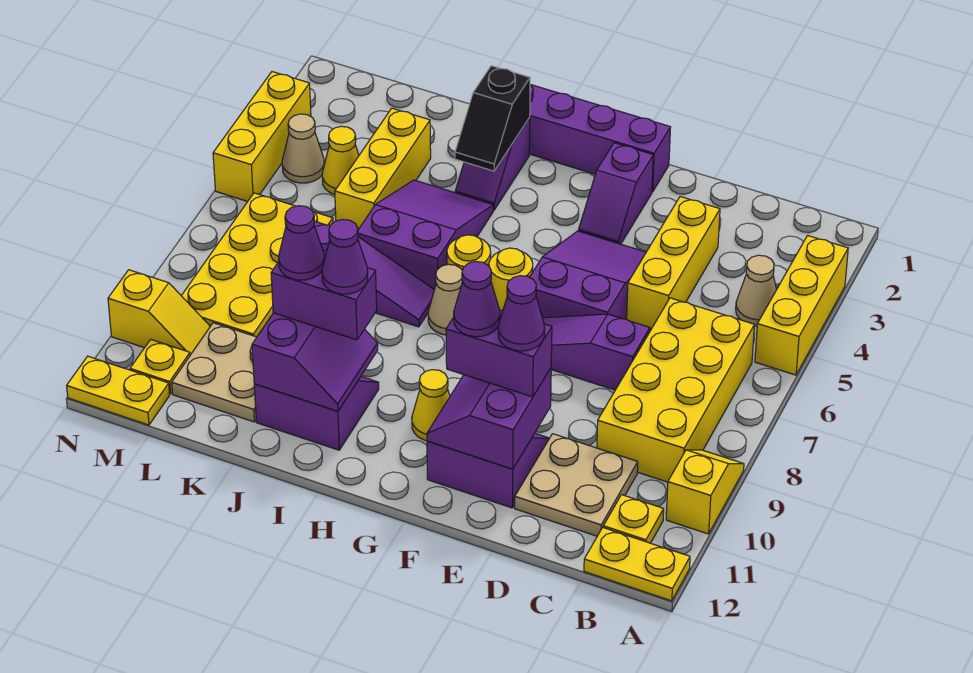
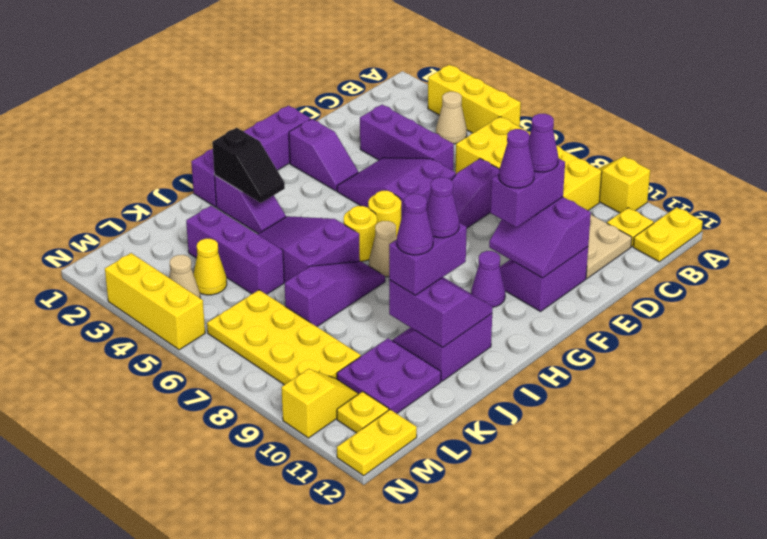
yellow brick D3:D5 level 1 -> purple brick D3:D5 level 1
yellow cone G10 level 1 -> purple cone G10 level 1
yellow brick K3:K5 level 1 -> purple brick K3:K5 level 1
tan plate K10:L11 level 1 -> purple plate K10:L11 level 1

